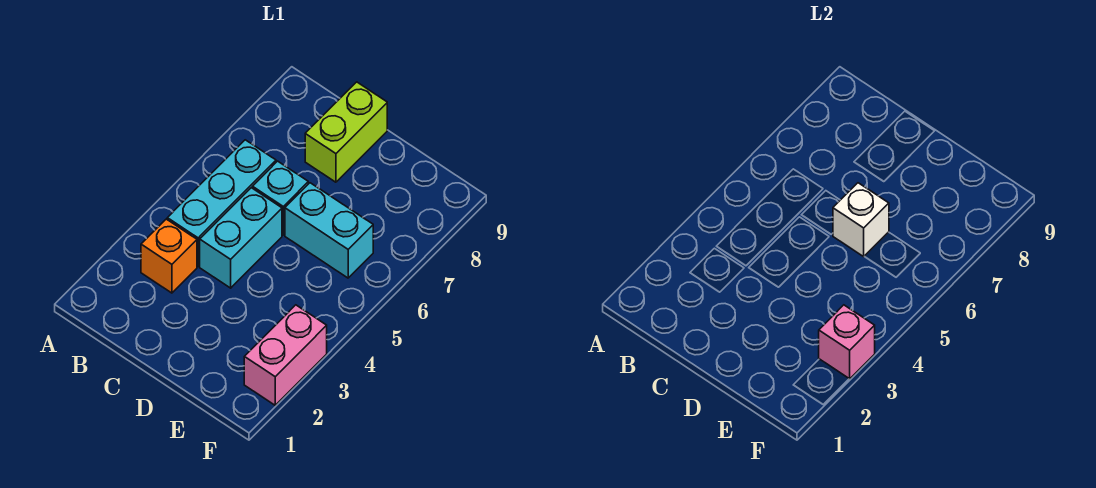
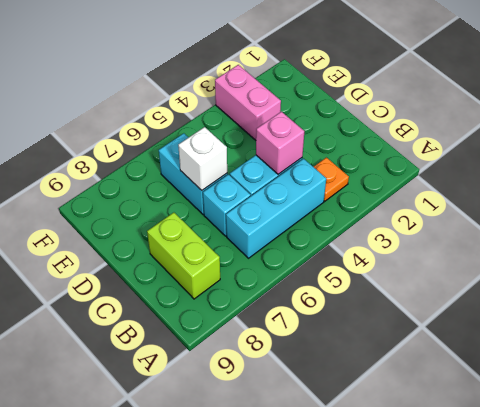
orange brick B3 level 1 -> orange plate B3 level 1
lime brick C8:C9 level 1 -> lime brick B8:C8 level 1
pink brick F2:F3 level 1 -> pink brick E3:F3 level 1
pink brick F3 level 2 -> pink brick C4 level 2

